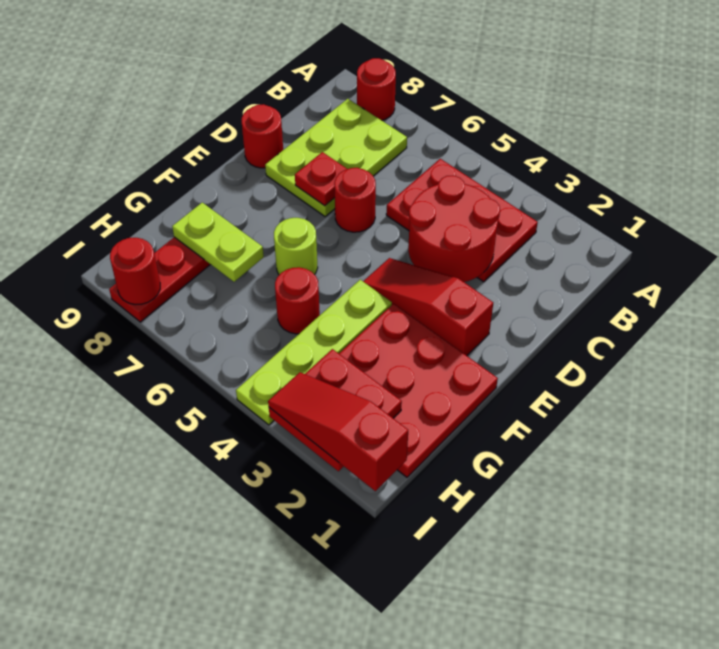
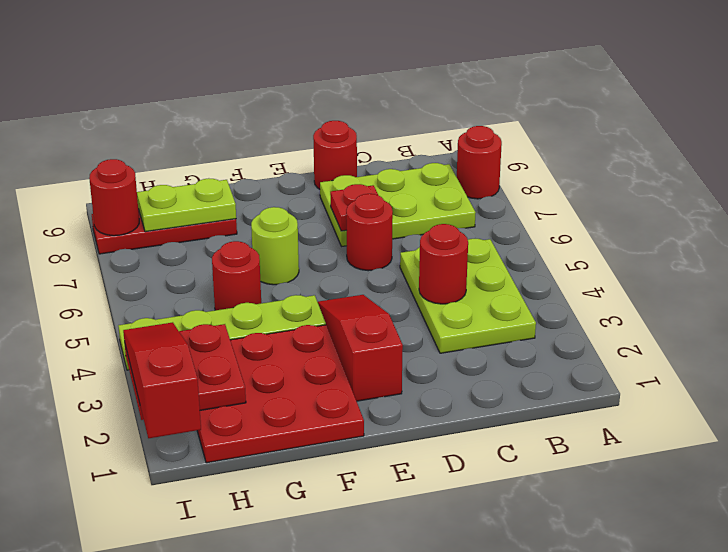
red plate B3:C5 level 1 -> lime plate B3:C5 level 1
red round brick C3:D4 level 2 -> red round brick C4 level 2
lime plate G7:G8 level 2 -> lime plate G8:H8 level 2

